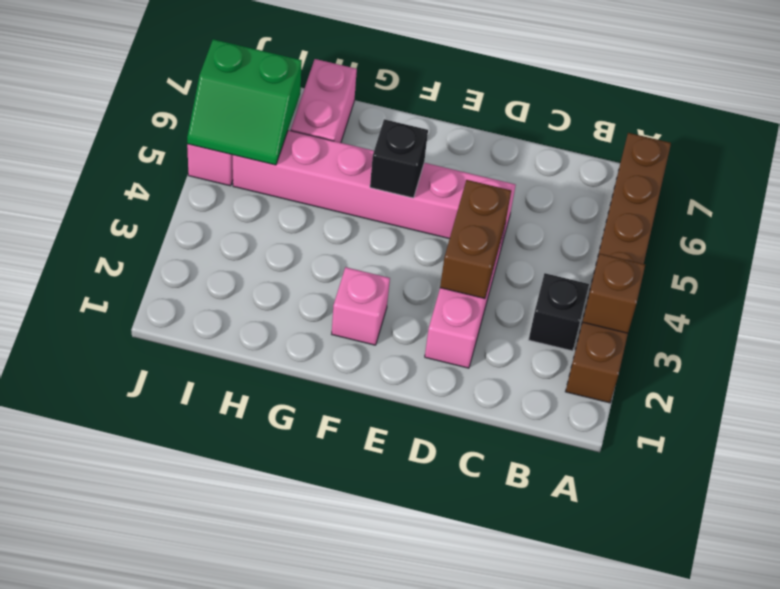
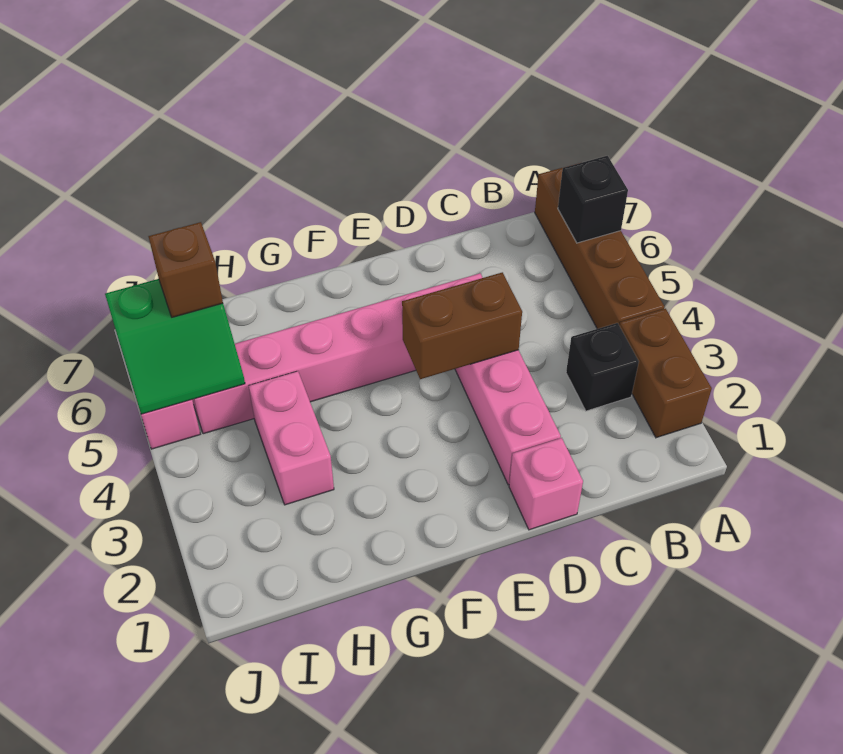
brown brick A3 level 2 -> brown brick I6 level 3
brown brick D3:D4 level 2 -> brown brick D4:E4 level 2
pink brick F2 level 1 -> pink brick D1 level 1
black brick F5 level 2 -> black brick A6 level 2
pink brick H6:H7 level 1 -> pink brick H3:H4 level 1

